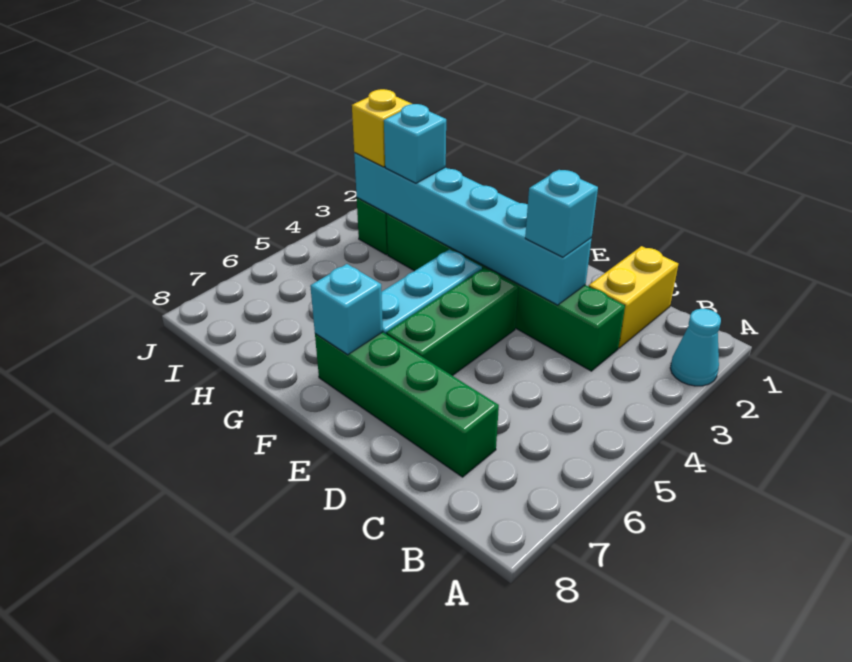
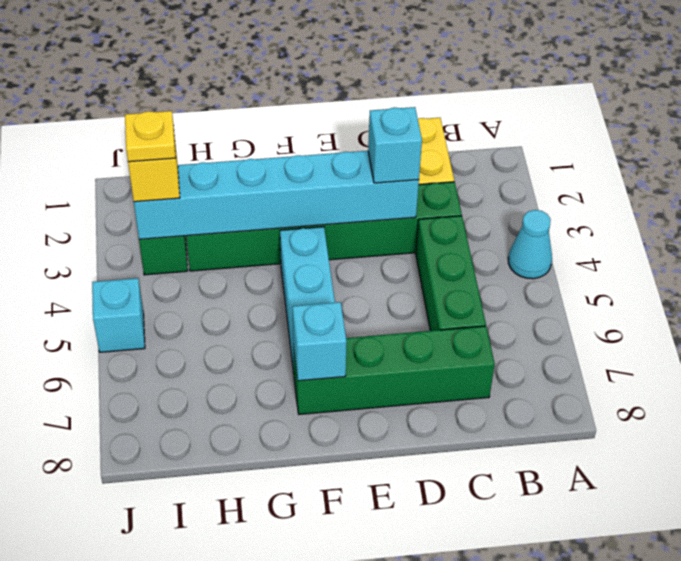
cyan cone A2 level 1 -> cyan cone A4 level 1
green brick E4:E6 level 1 -> green brick C4:C6 level 1
cyan brick H3 level 3 -> cyan brick J5 level 1
none -> yellow plate I3 level 4

